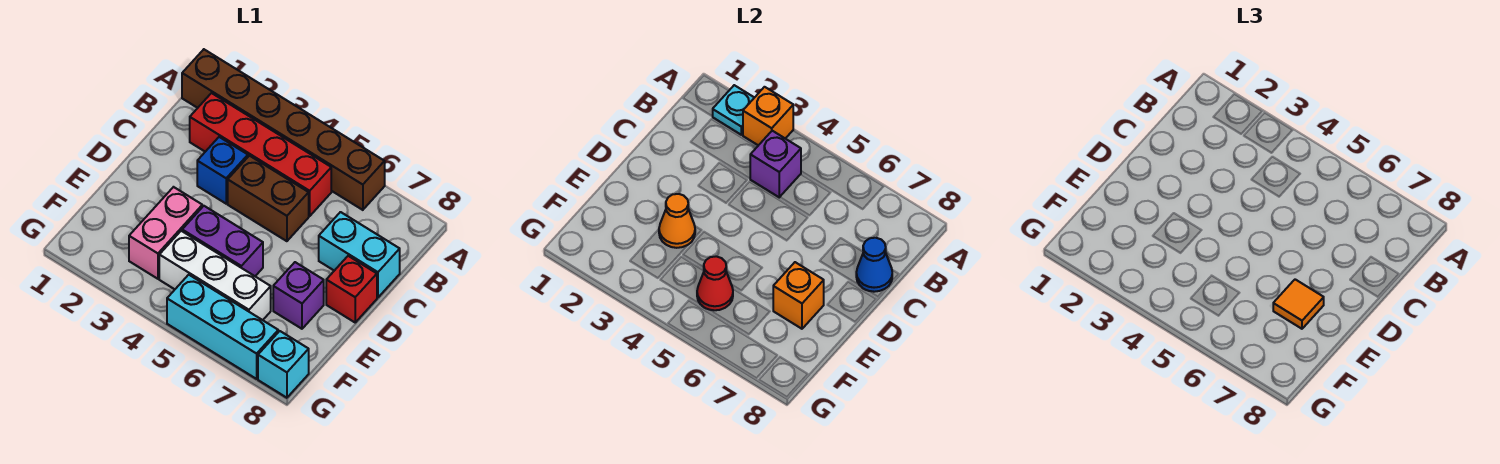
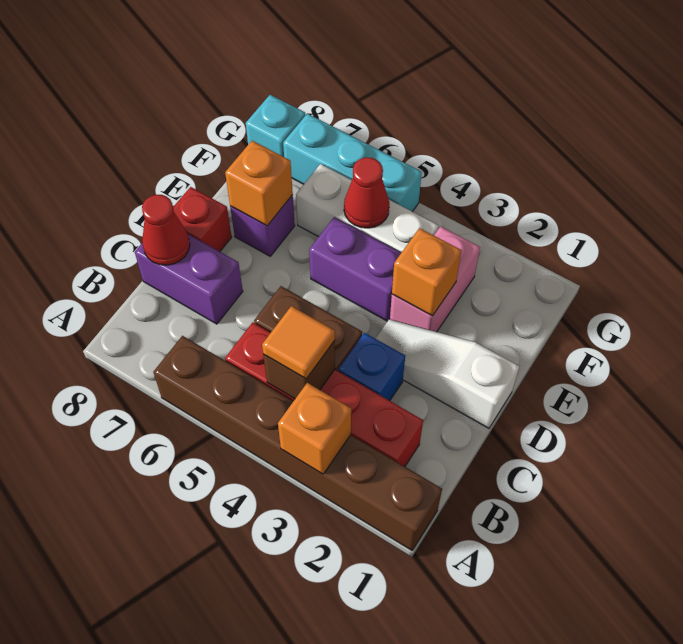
cyan plate A2 level 2 -> none
purple brick B4 level 2 -> brown brick B4 level 2
cyan brick C7:C8 level 1 -> purple brick C7:C8 level 1
blue cone C8 level 2 -> red cone C8 level 2
none -> white slope D1:D3 level 1 top 1
orange cone E3 level 2 -> orange brick E3 level 2
orange tile E7 level 3 -> orange tile B4 level 3

